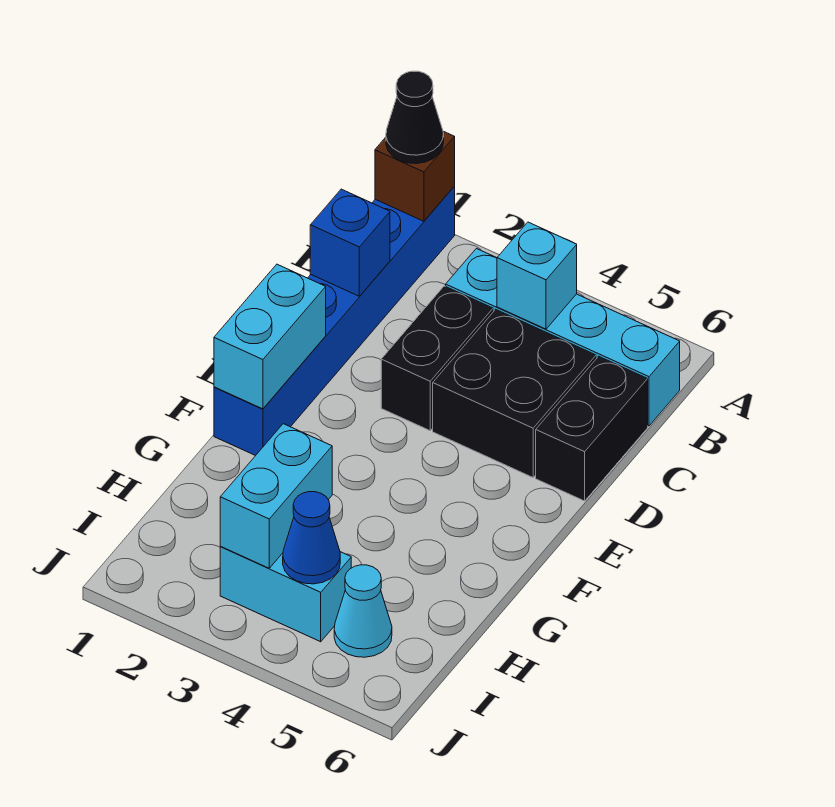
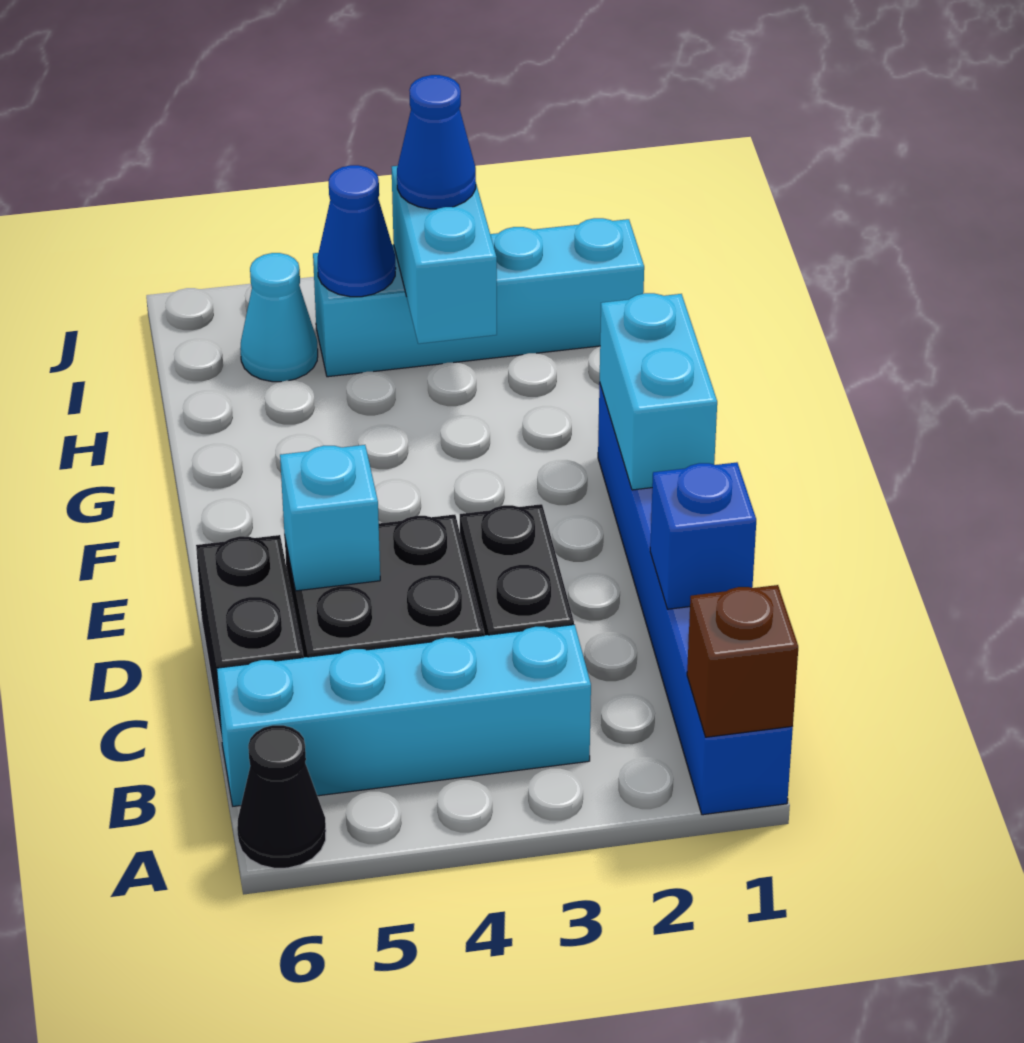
black cone A1 level 3 -> black cone A6 level 1
cyan brick B4 level 2 -> cyan brick D5 level 2
cyan brick I3:I4 level 1 -> cyan brick I1:I4 level 1
none -> blue cone I3 level 3

